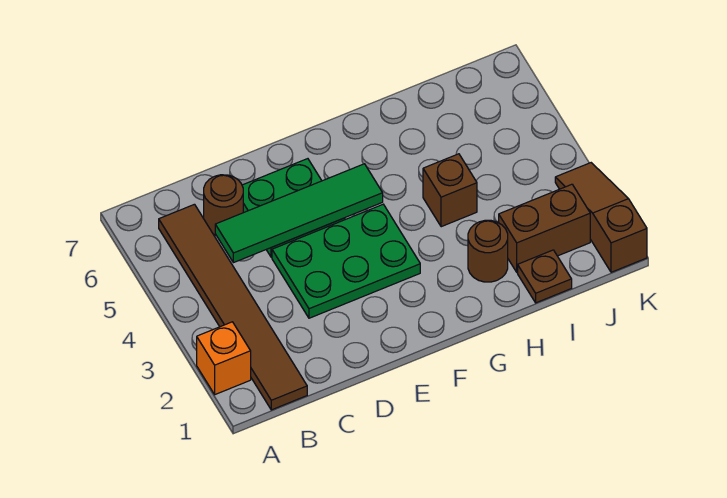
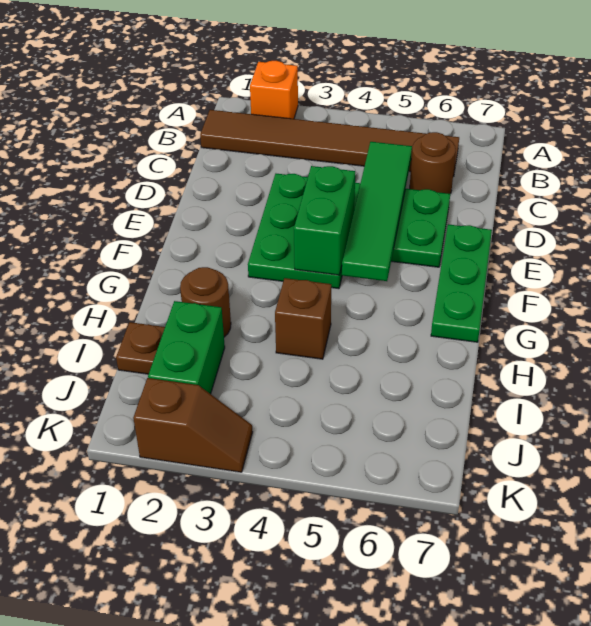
none -> green brick E4:F4 level 2
none -> green plate E7:G7 level 1
brown brick I2:J2 level 1 -> green brick I2:J2 level 1
brown slope K1:K3 level 1 top 1 -> brown slope K2:K3 level 1 top 2

